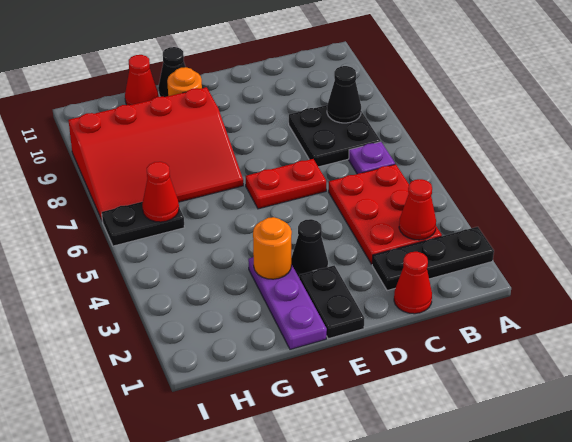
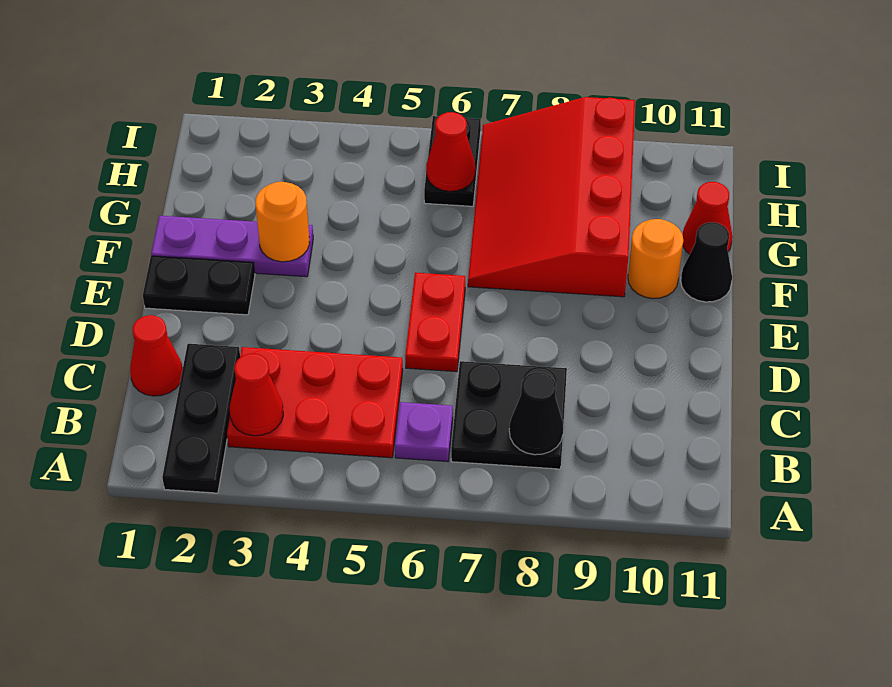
black cone E3 level 1 -> none

